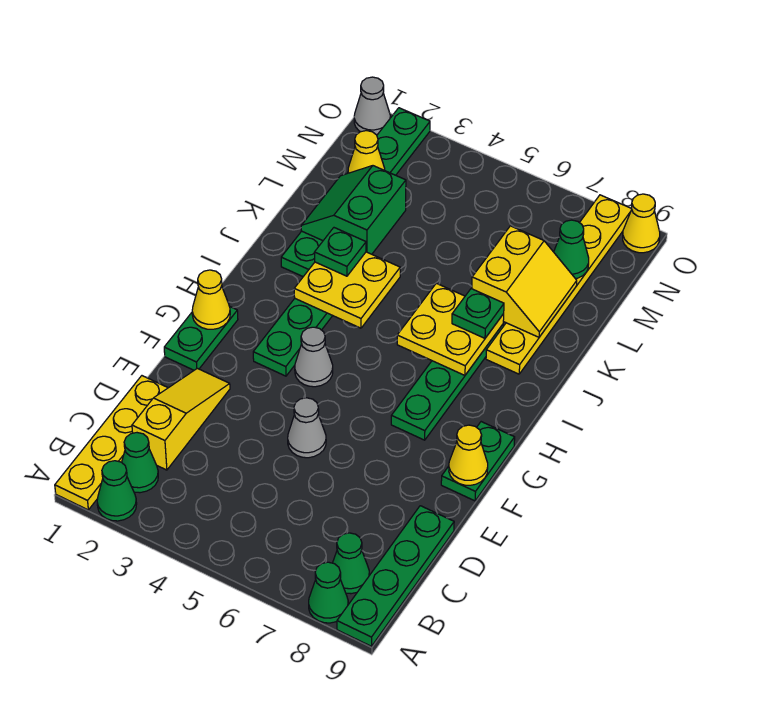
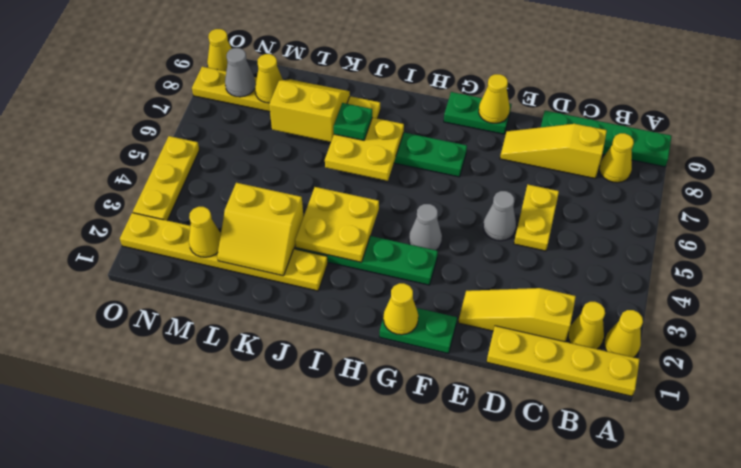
green cone A2 level 1 -> yellow cone A2 level 1
green cone A8 level 1 -> none
green cone B2 level 1 -> yellow cone B2 level 1
green cone B8 level 1 -> yellow cone B8 level 1
none -> yellow slope C8:E8 level 1 top C
none -> yellow plate D5:D6 level 1
green plate J2:O2 level 1 -> yellow plate J2:O2 level 1
green plate J3 level 3 -> none
green slope K2:L3 level 2 top 3 -> yellow slope K2:L3 level 2 top 3
green cone M8 level 2 -> yellow cone M8 level 2
grey cone O1 level 1 -> grey cone N8 level 2
none -> yellow plate O3:O5 level 1

